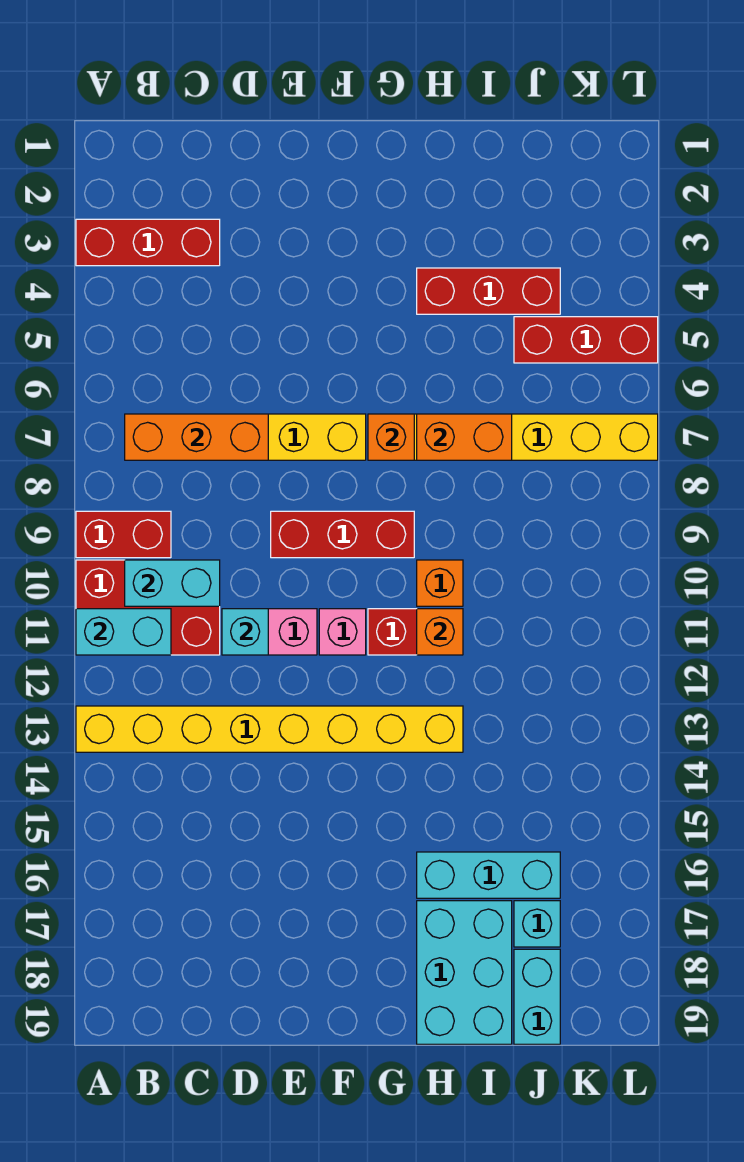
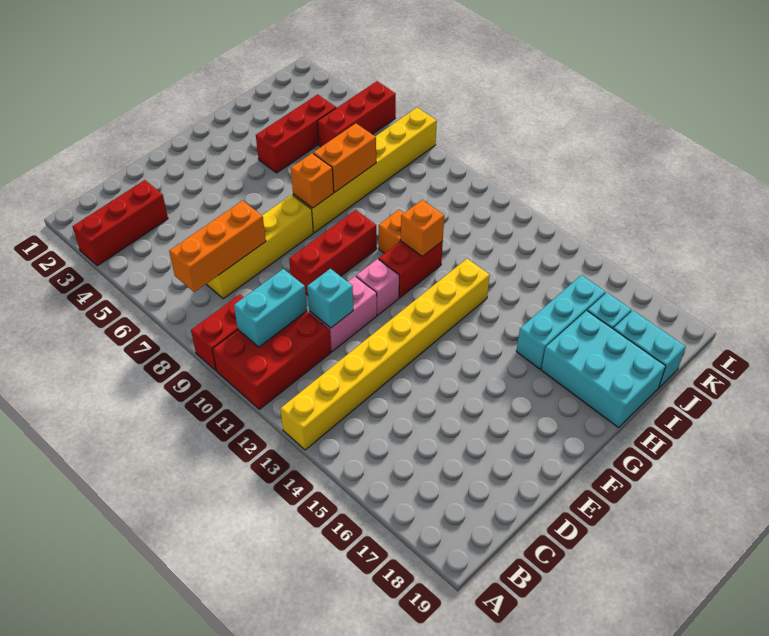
cyan brick A11:B11 level 2 -> none

